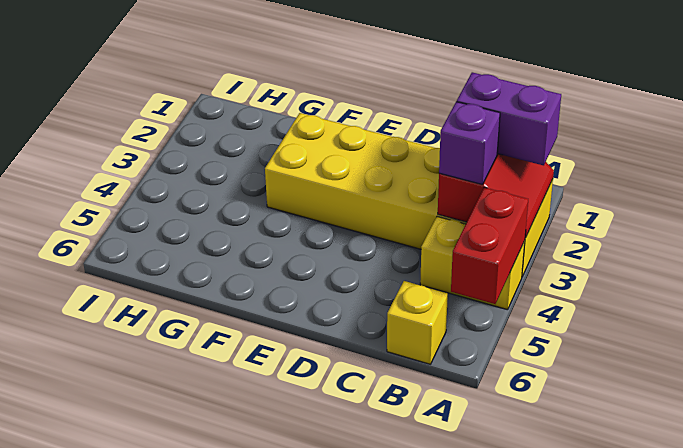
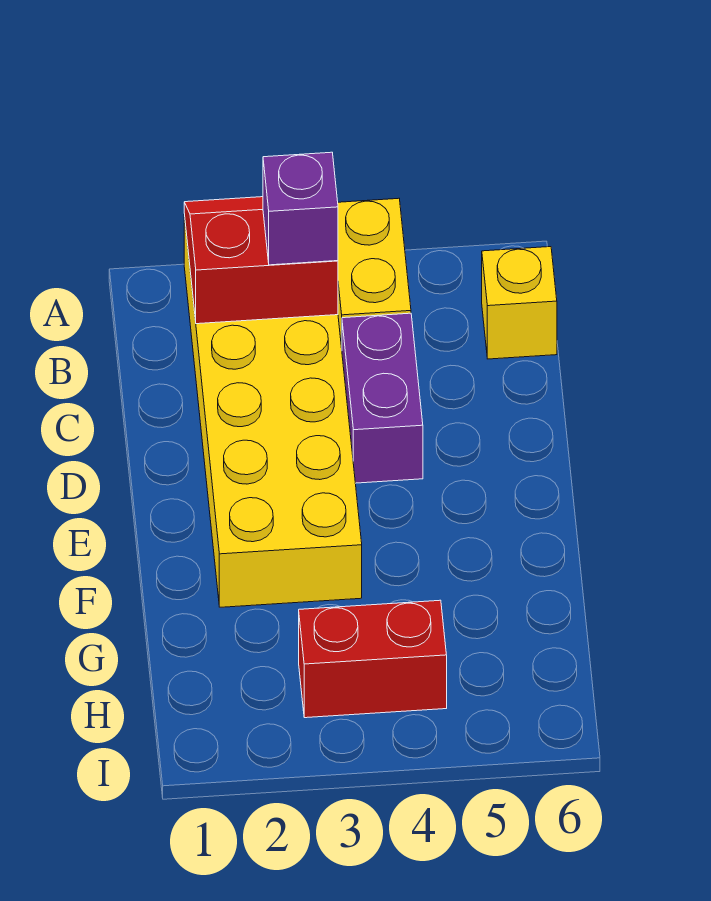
purple brick A2:B2 level 3 -> purple brick C4:D4 level 1
red brick A4:A5 level 2 -> red brick H3:H4 level 1

